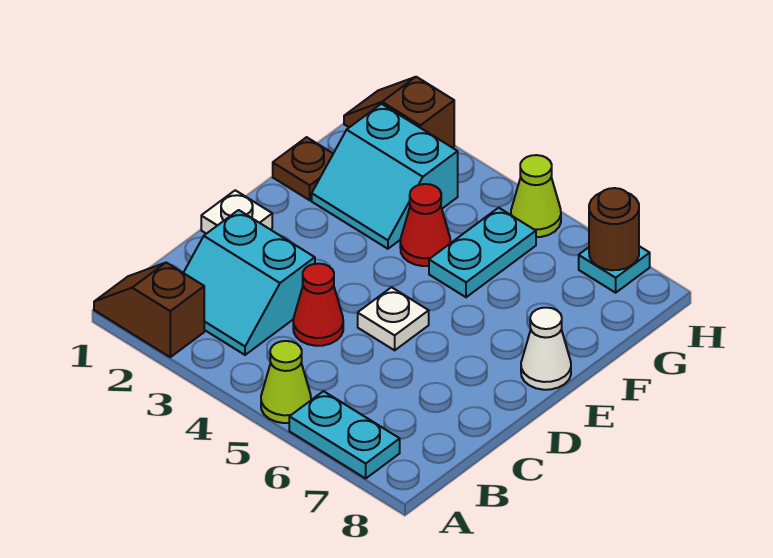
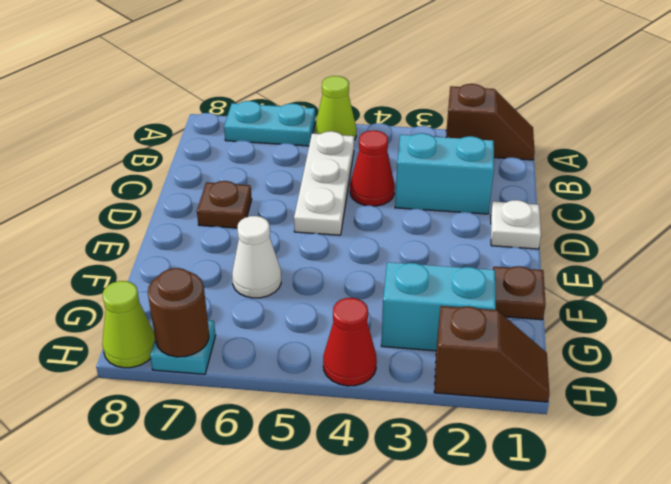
white plate D5 level 1 -> white plate B5:D5 level 1
none -> brown plate D7 level 1
white cone E8 level 1 -> white cone F6 level 1
red cone F4 level 1 -> red cone H4 level 1
cyan plate F5:G5 level 1 -> none
lime cone H5 level 1 -> lime cone H8 level 1

